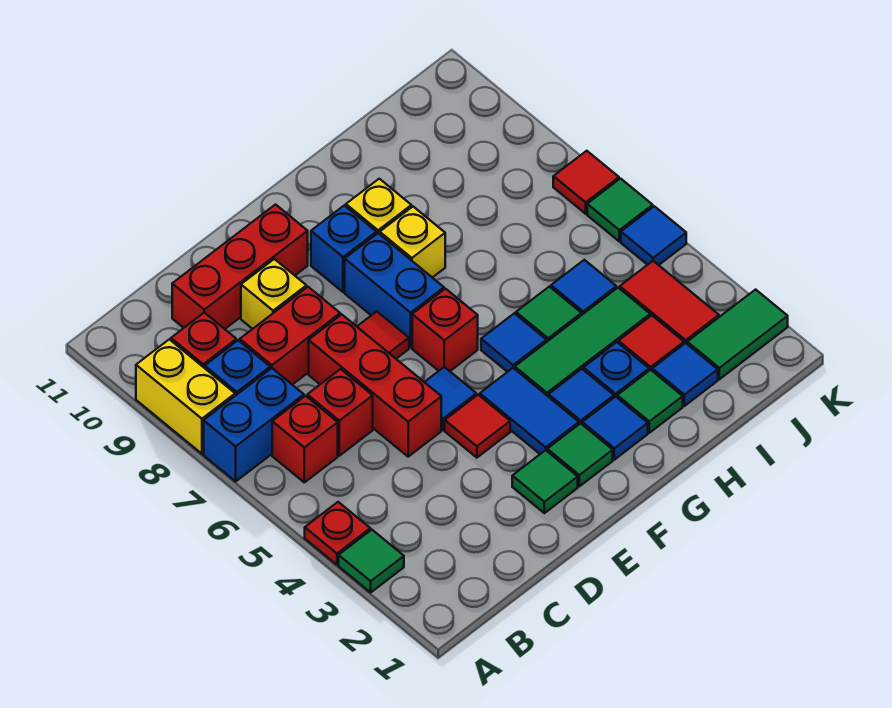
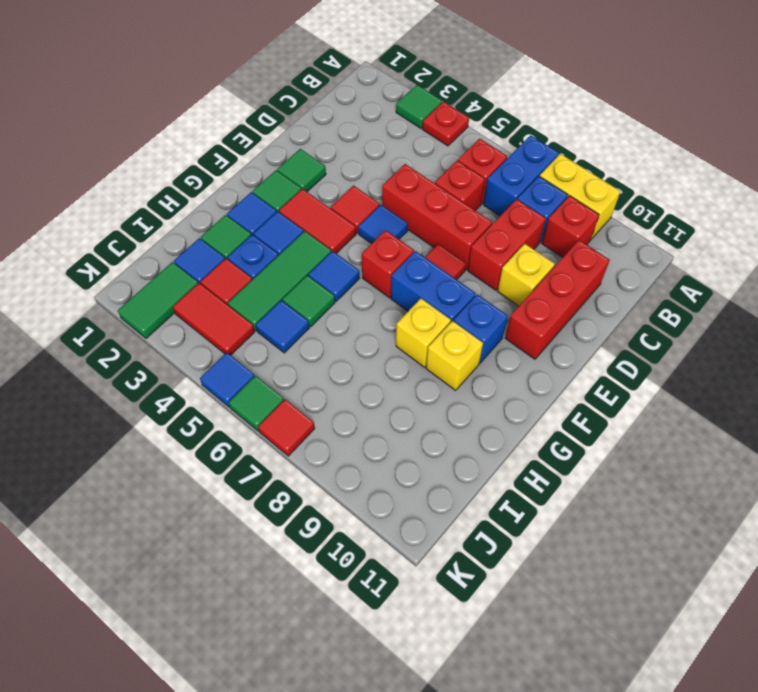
blue tile F3:F4 level 1 -> red tile F3:F4 level 1

